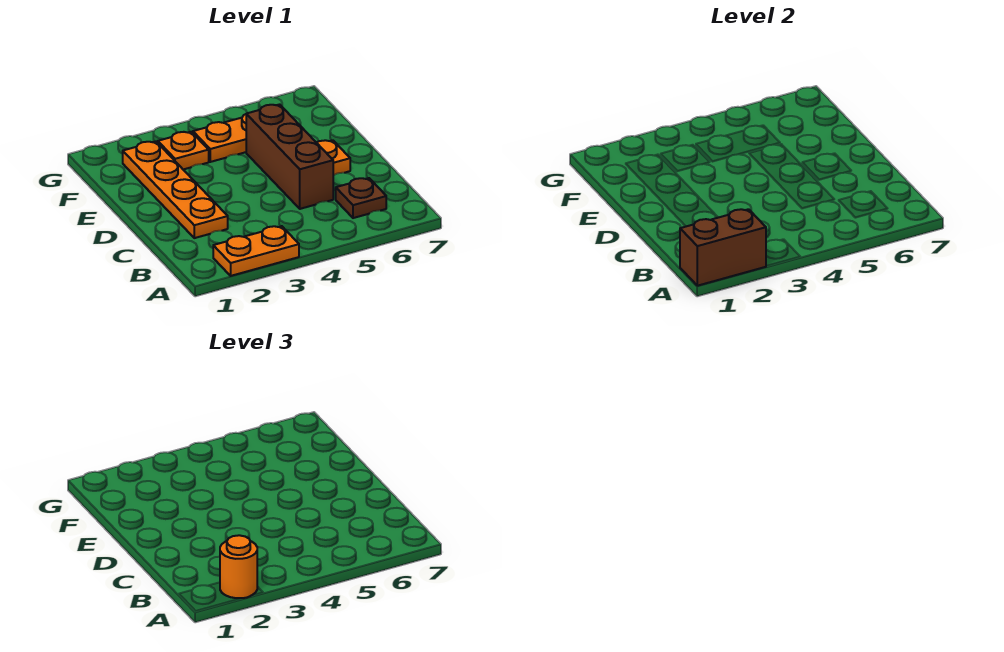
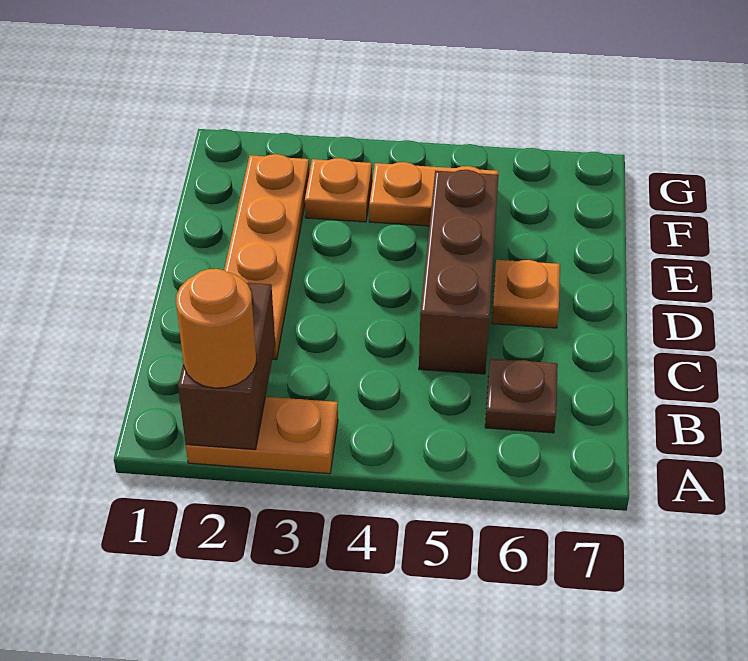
brown brick A1:A2 level 2 -> brown brick A2:B2 level 2

